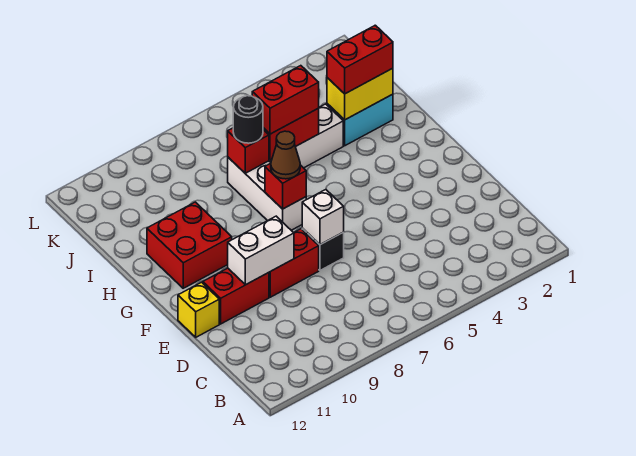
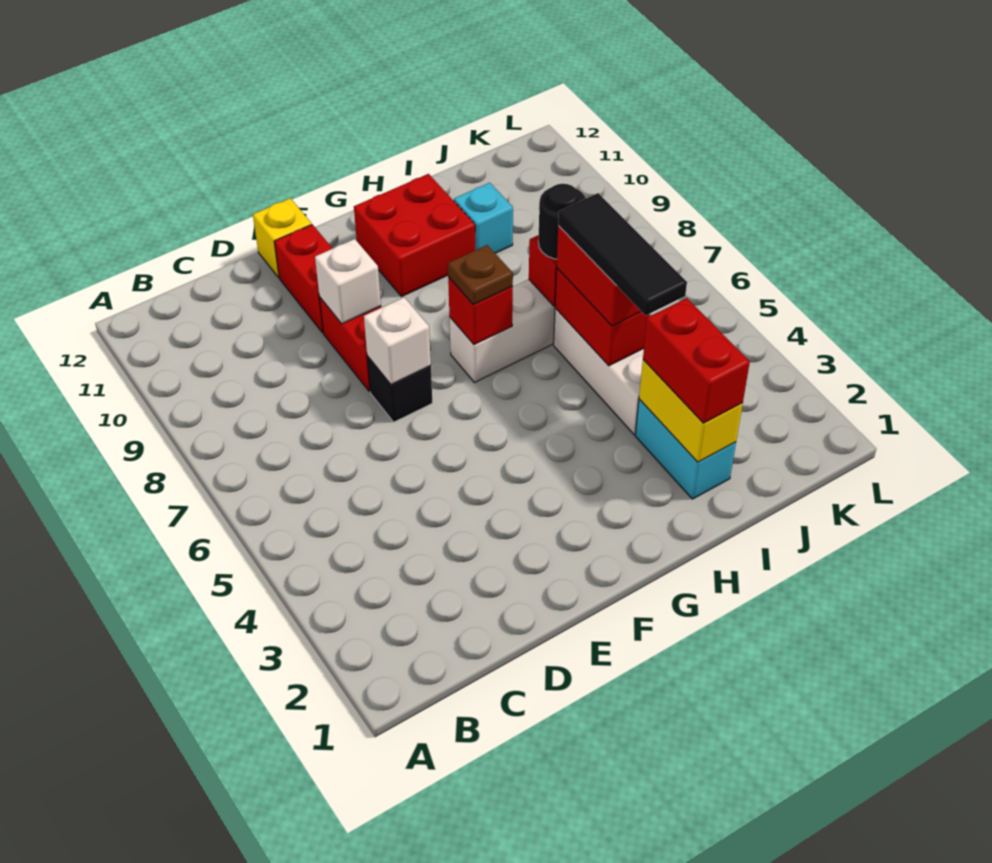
white brick E9:E10 level 2 -> white brick E9 level 2
brown cone G7 level 3 -> brown plate G7 level 3
none -> black tile I4:I6 level 4
none -> cyan brick I10 level 1

